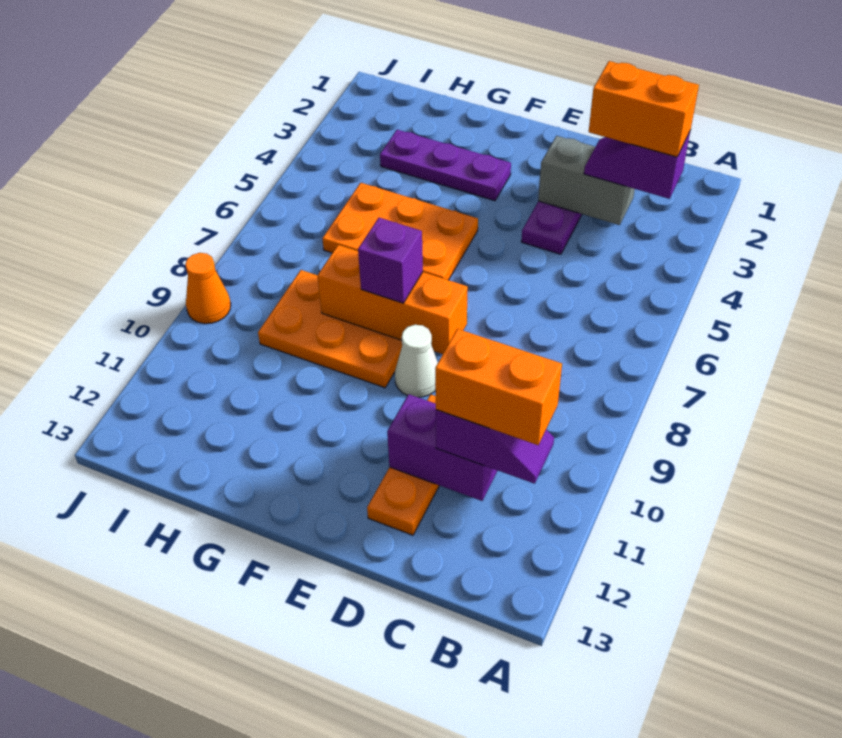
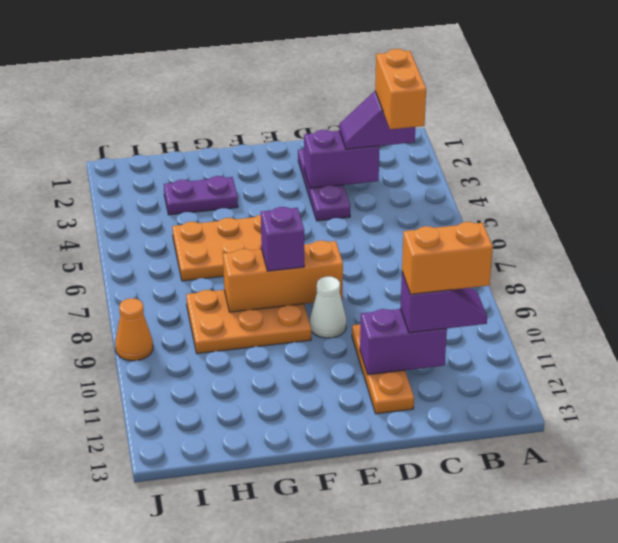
orange brick B3:C3 level 4 -> orange brick B3:B4 level 4
grey brick C3:D3 level 2 -> purple brick C3:D3 level 2
purple plate F3:H3 level 1 -> purple plate G3:H3 level 1

